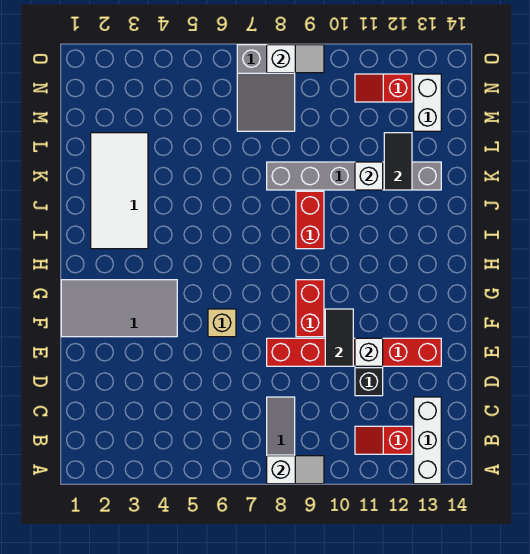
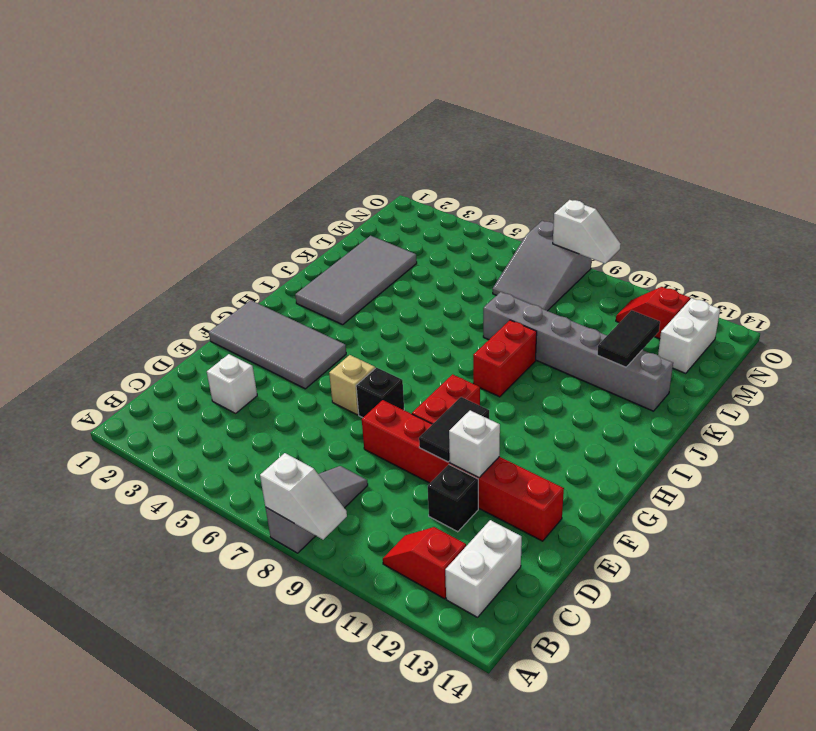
white brick A13:C13 level 1 -> white brick B13:C13 level 1
none -> black brick F7 level 1
white tile I2:L3 level 1 -> grey tile I2:L3 level 1
white brick K11 level 2 -> white brick D3 level 1

